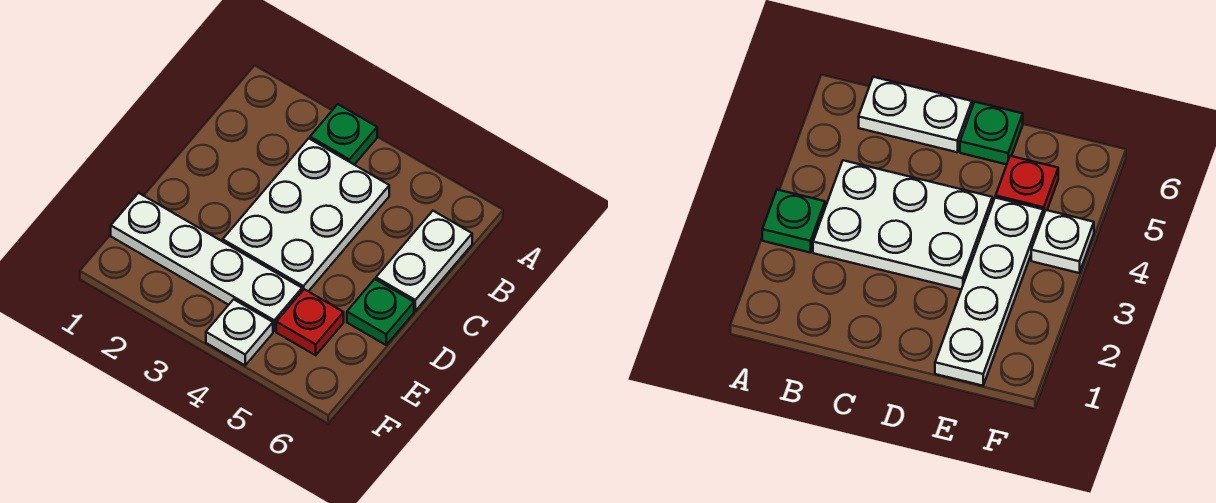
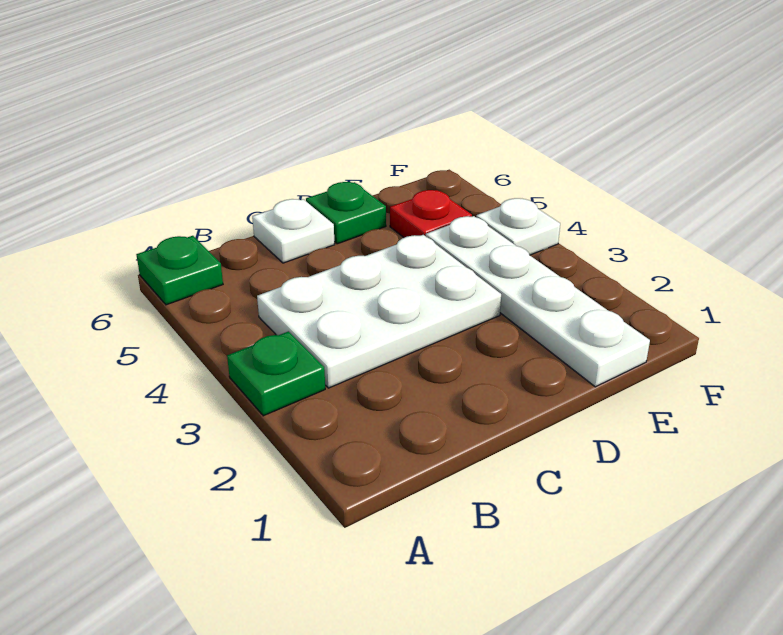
none -> green plate A6 level 1
white plate B6:C6 level 1 -> white plate C6 level 1

